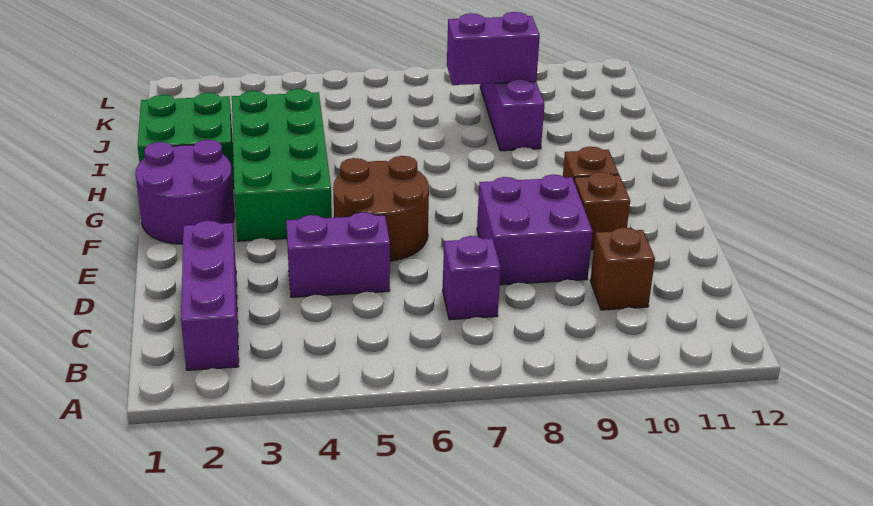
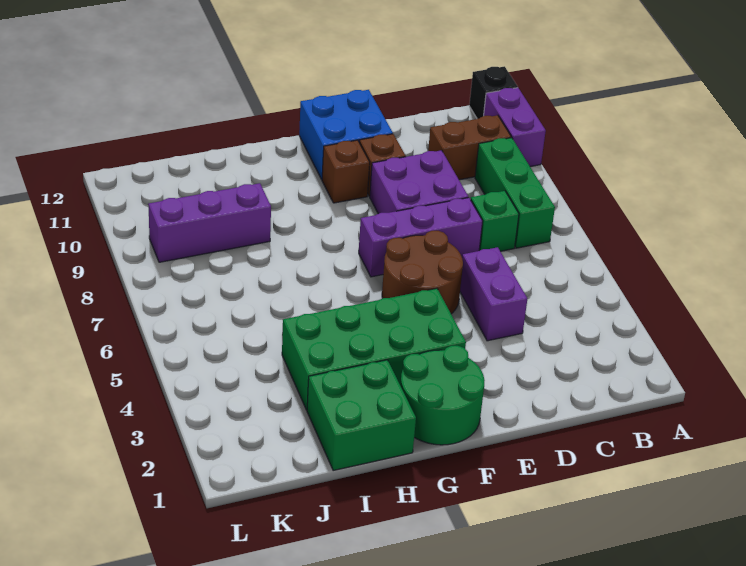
none -> black brick A12 level 1
purple brick B2:D2 level 1 -> purple brick D7:F7 level 1
none -> green brick B7:B9 level 1
purple brick C7 level 1 -> green brick C7 level 1
brown brick C10 level 1 -> brown brick B10:C10 level 1
none -> blue brick E11:F12 level 1
purple round brick F1:G2 level 1 -> green round brick F1:G2 level 1
purple brick J8:J9 level 2 -> purple brick A10:A11 level 1

